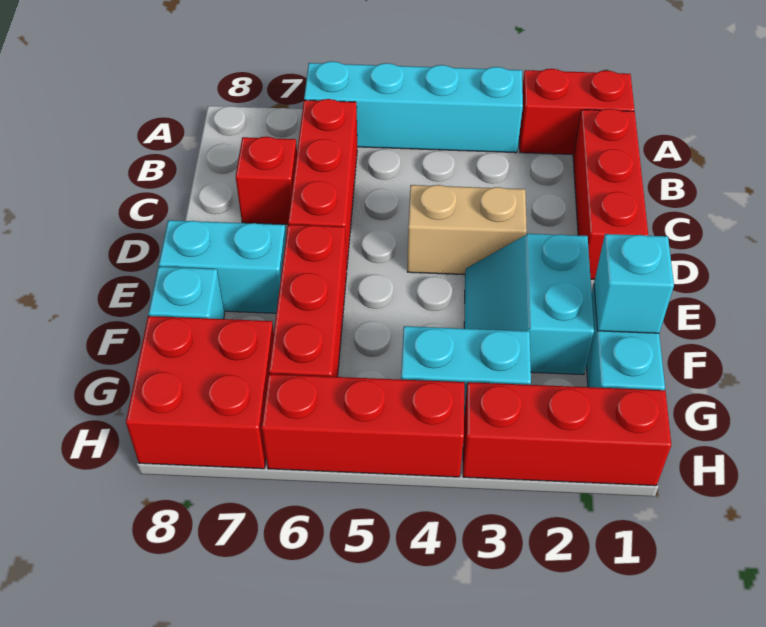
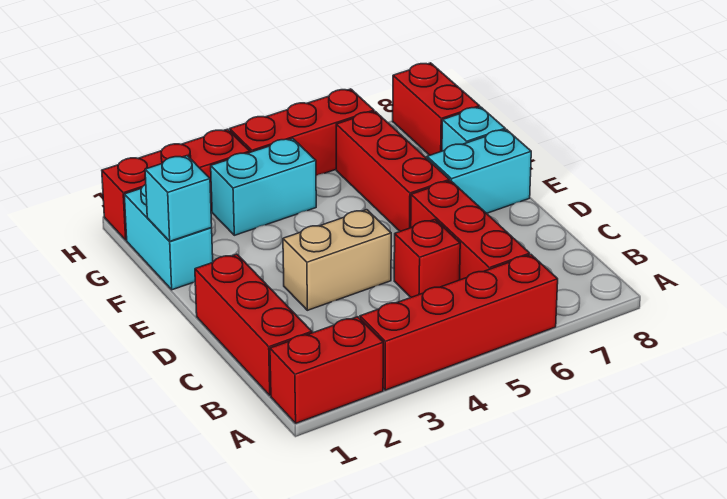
cyan brick A3:A6 level 1 -> red brick A3:A6 level 1
red brick C7 level 1 -> red brick C5 level 1
cyan slope E2:F3 level 1 top 2 -> none
red brick G7:H8 level 1 -> red brick G8:H8 level 1

